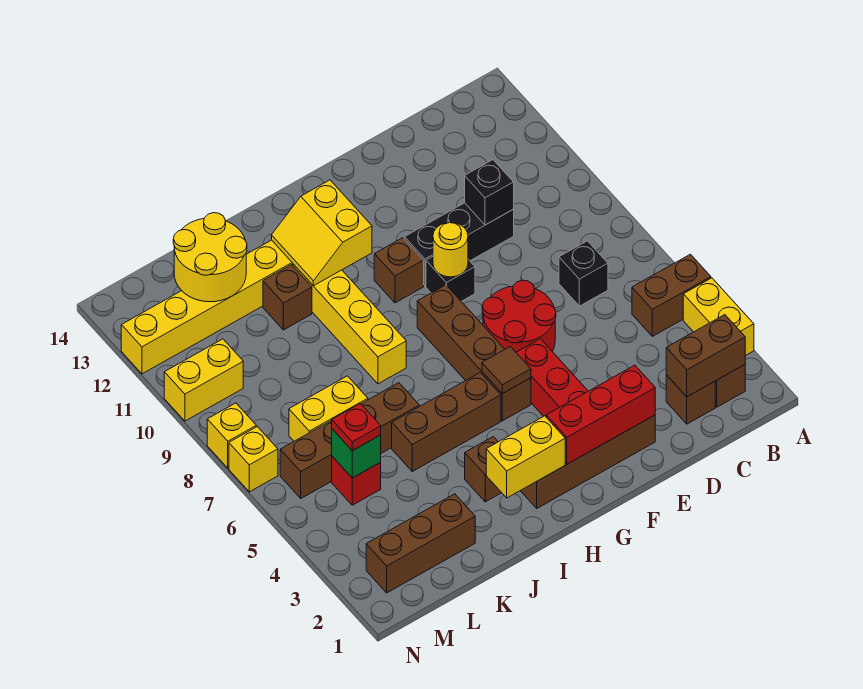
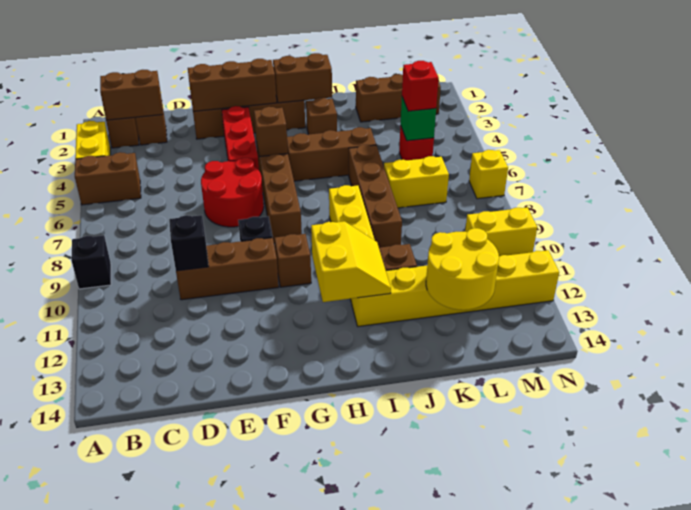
black brick C7 level 1 -> black brick A9 level 1
black brick D10:F10 level 1 -> brown brick D10:F10 level 1
red brick E2:G2 level 2 -> brown brick E2:G2 level 2
yellow round brick F9 level 2 -> none
brown tile G5 level 2 -> brown brick G5 level 2
yellow brick H2:I2 level 2 -> brown brick H2:I2 level 2
brown brick J6:M6 level 1 -> brown brick J6:J9 level 1
red plate L5 level 3 -> red brick L5 level 3
yellow brick N8 level 1 -> none

